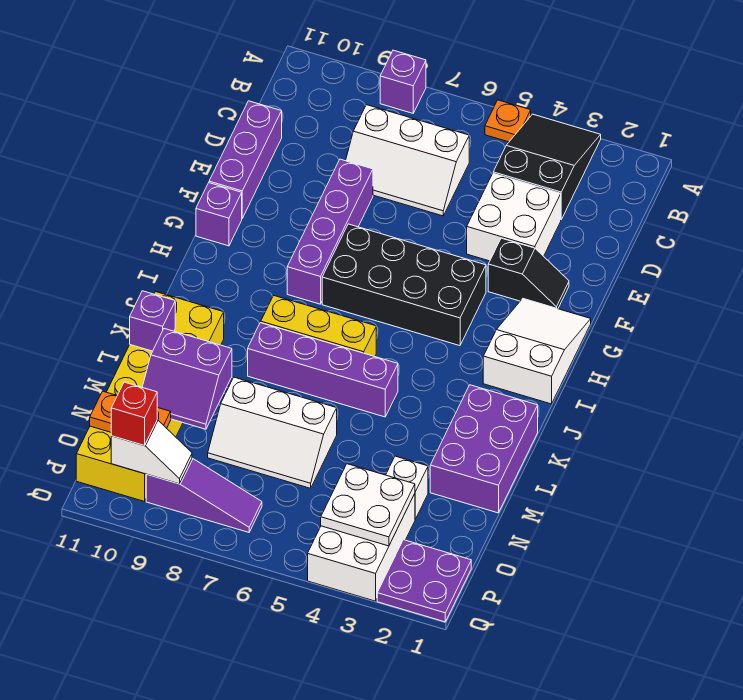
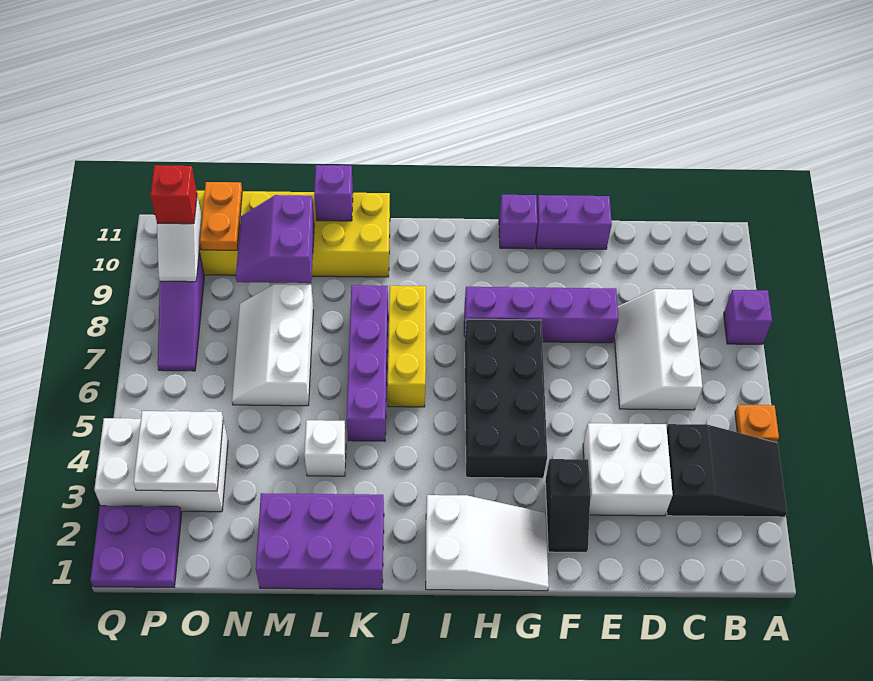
purple brick D11:F11 level 1 -> purple brick E11:F11 level 1
white brick N3 level 1 -> white brick L4 level 1

